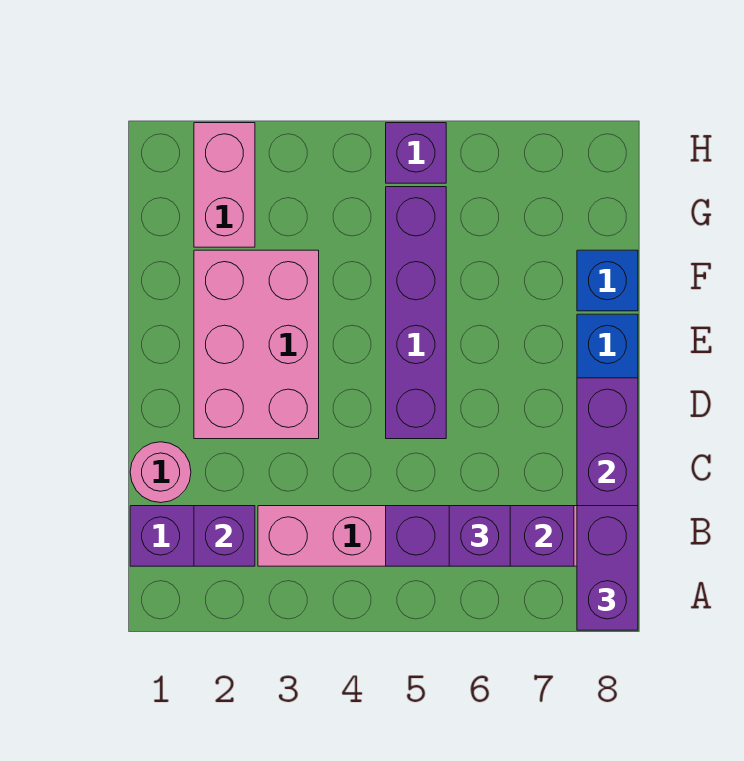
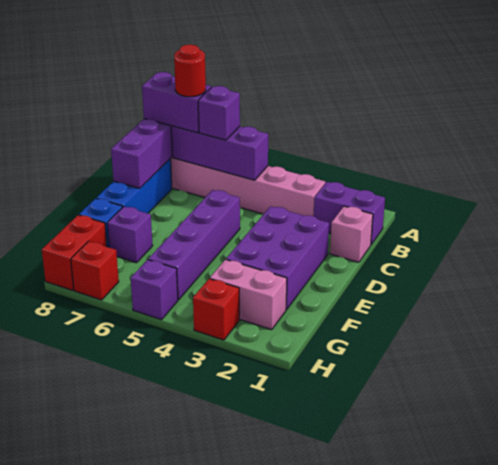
purple brick A8:B8 level 3 -> purple brick B7:B8 level 3
purple brick B2 level 2 -> purple brick F7 level 1
none -> red round brick B7 level 4
pink round brick C1 level 1 -> pink brick C1 level 1
pink brick D2:F3 level 1 -> purple brick D2:F3 level 1
pink brick G2:H2 level 1 -> pink brick G2:G3 level 1
none -> red brick G8:H8 level 1
none -> red brick H3 level 1
none -> red brick H7 level 1

